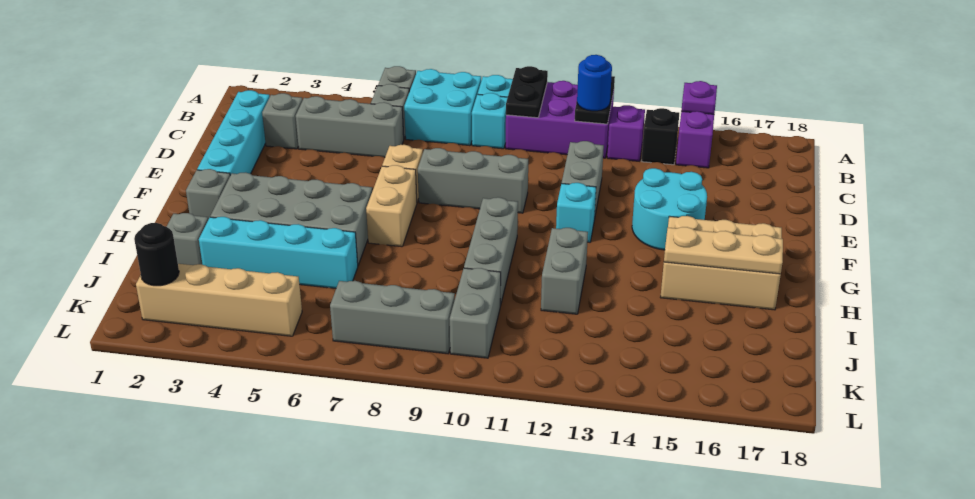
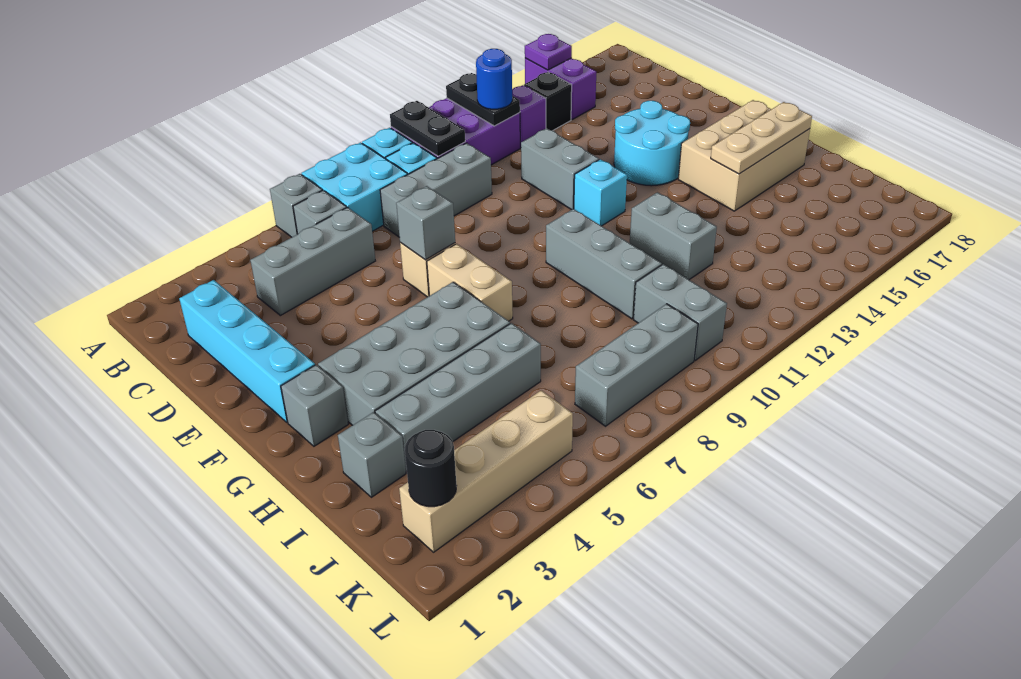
grey brick C3 level 1 -> grey brick E7 level 2
grey brick E8:E10 level 1 -> grey brick C8:C10 level 1
cyan brick I3:I6 level 1 -> grey brick I3:I6 level 1

